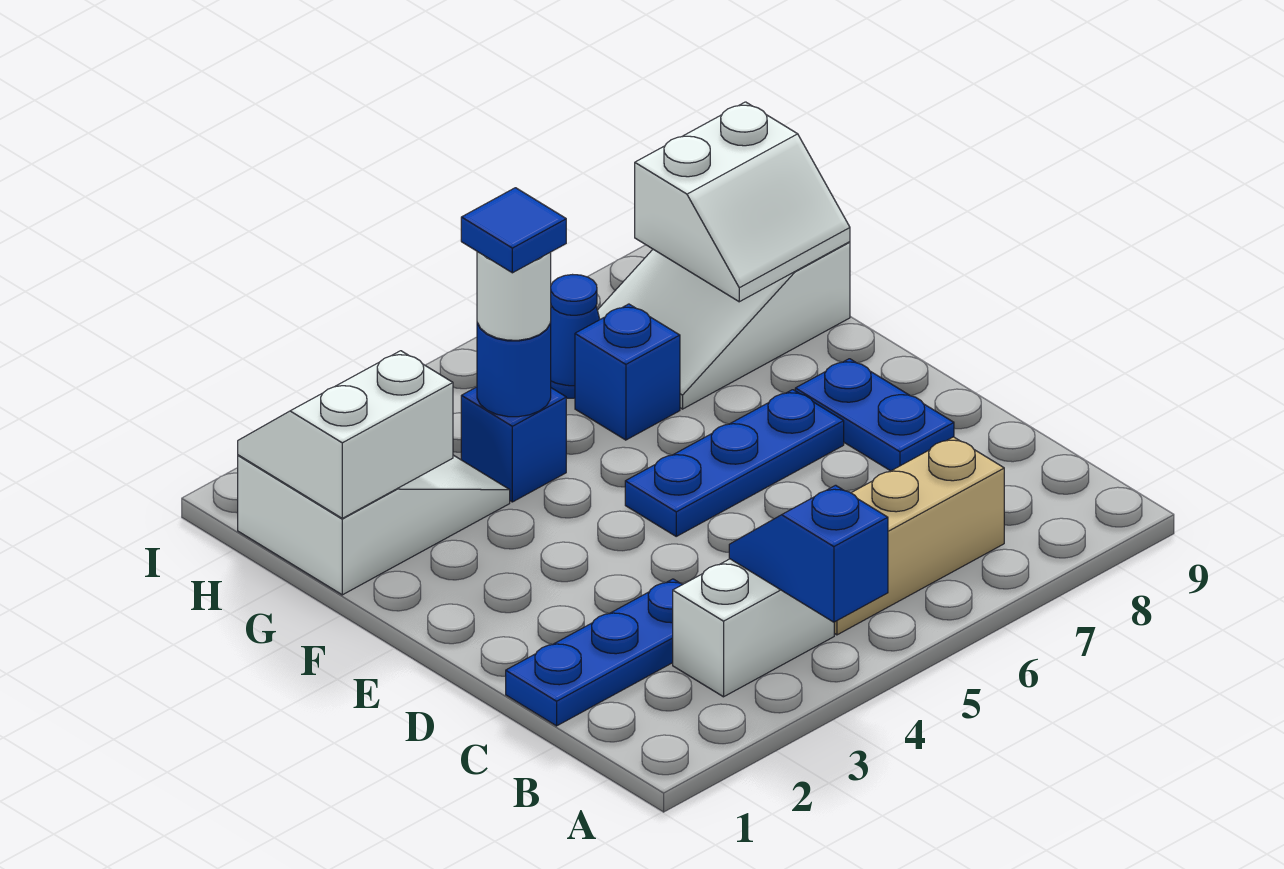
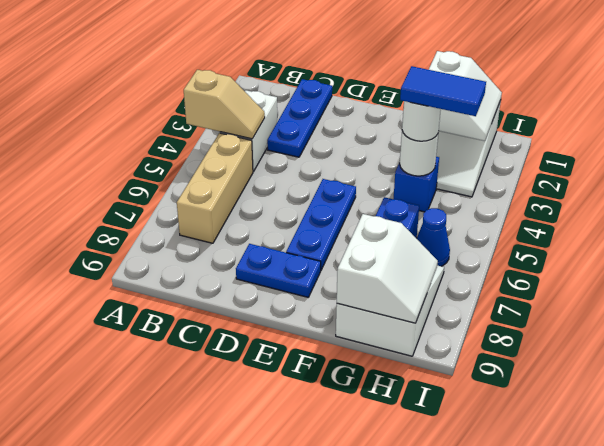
blue slope A4:B4 level 2 top A -> tan slope A4:B4 level 2 top A
blue round brick G4 level 2 -> white round brick G4 level 2
blue tile G4 level 4 -> blue tile G4:H4 level 4
white slope G8:H9 level 2 top H -> white slope G8:H9 level 2 top G

